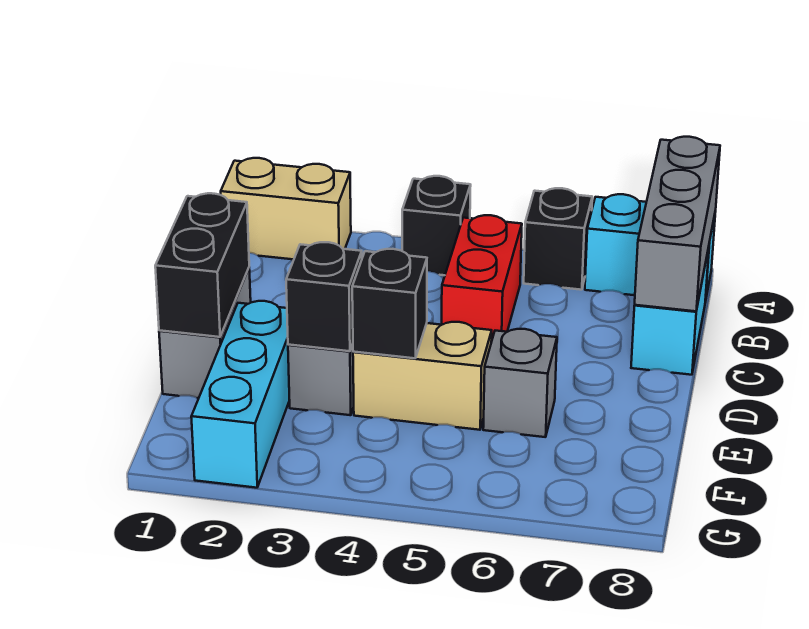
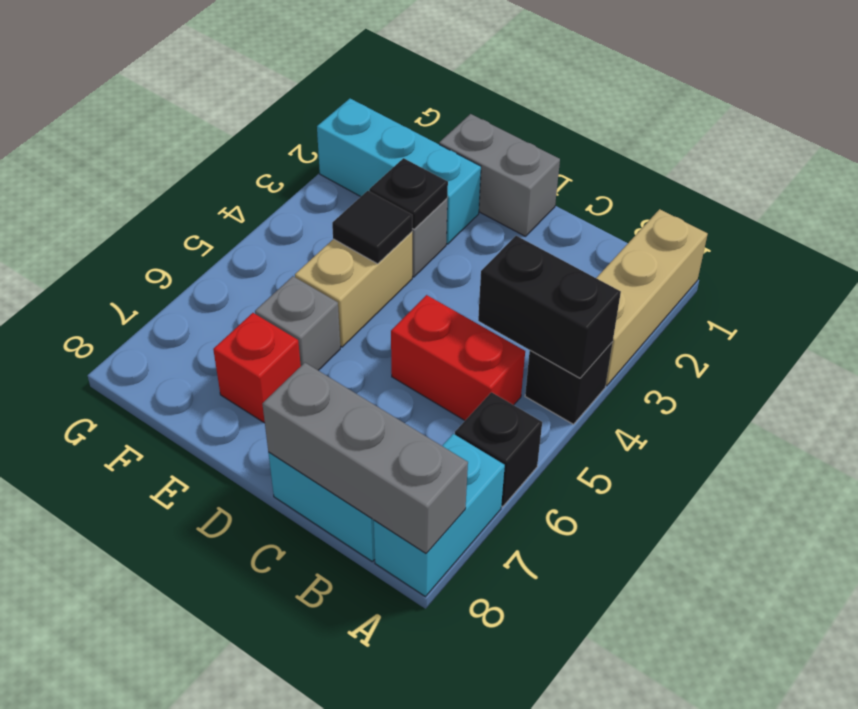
tan brick A1:A2 level 1 -> tan brick A1:A3 level 1
black brick D1:E1 level 2 -> black brick A4:B4 level 2
black brick E3 level 2 -> black plate E3 level 2
black brick E4 level 2 -> black tile E4 level 2
none -> red brick E7 level 1

